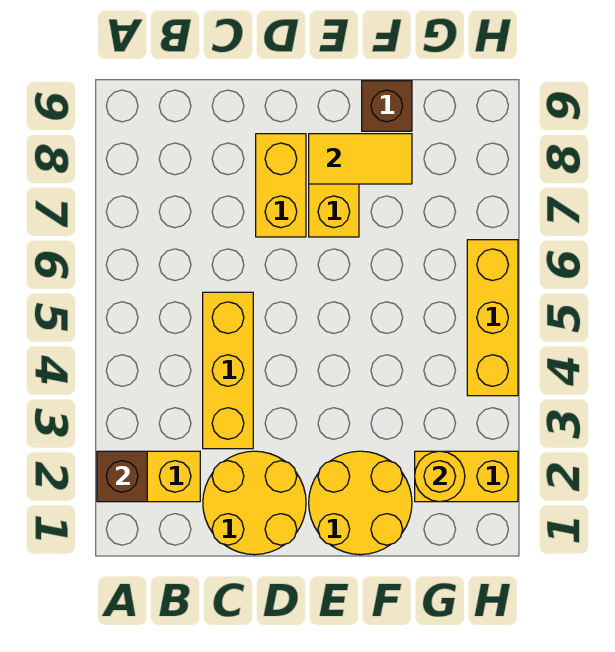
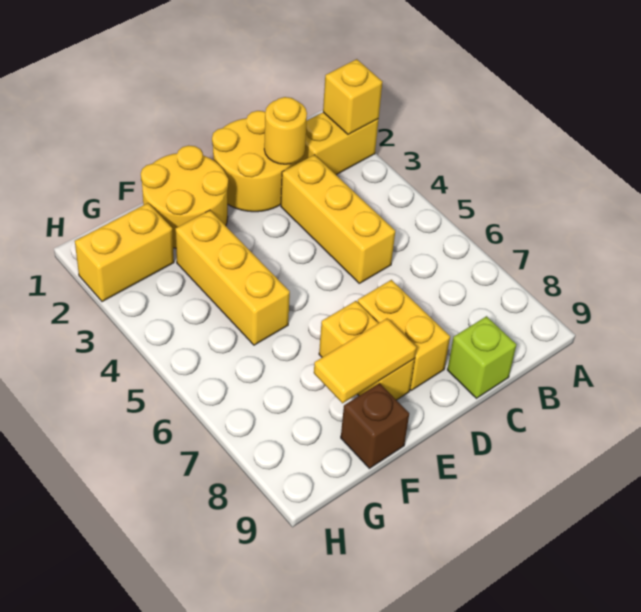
brown brick A2 level 2 -> yellow brick A2 level 2
none -> lime brick C9 level 1
yellow round brick G2 level 2 -> yellow round brick C2 level 2
yellow brick H4:H6 level 1 -> yellow brick F3:F5 level 1

